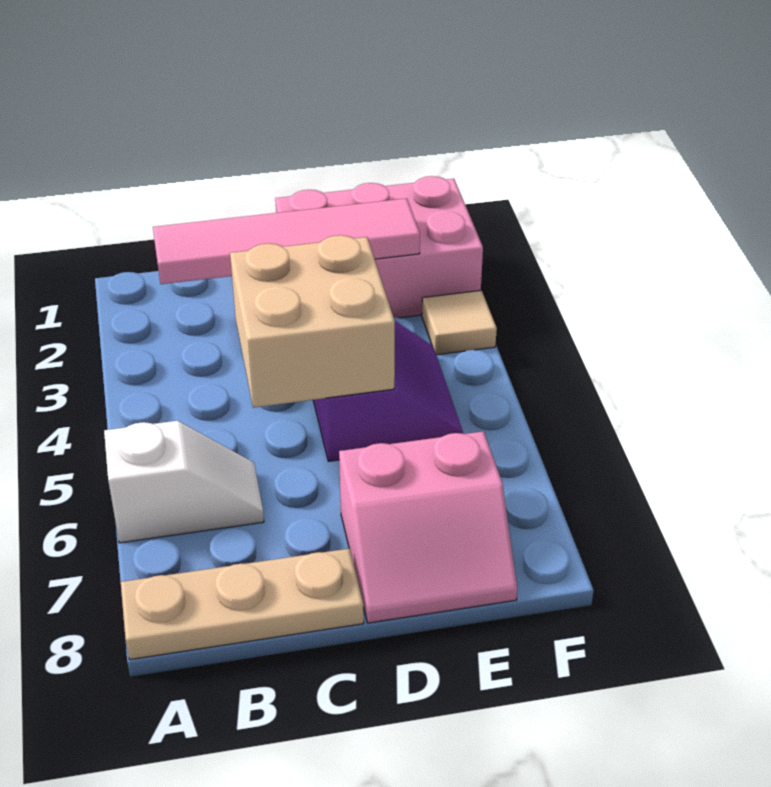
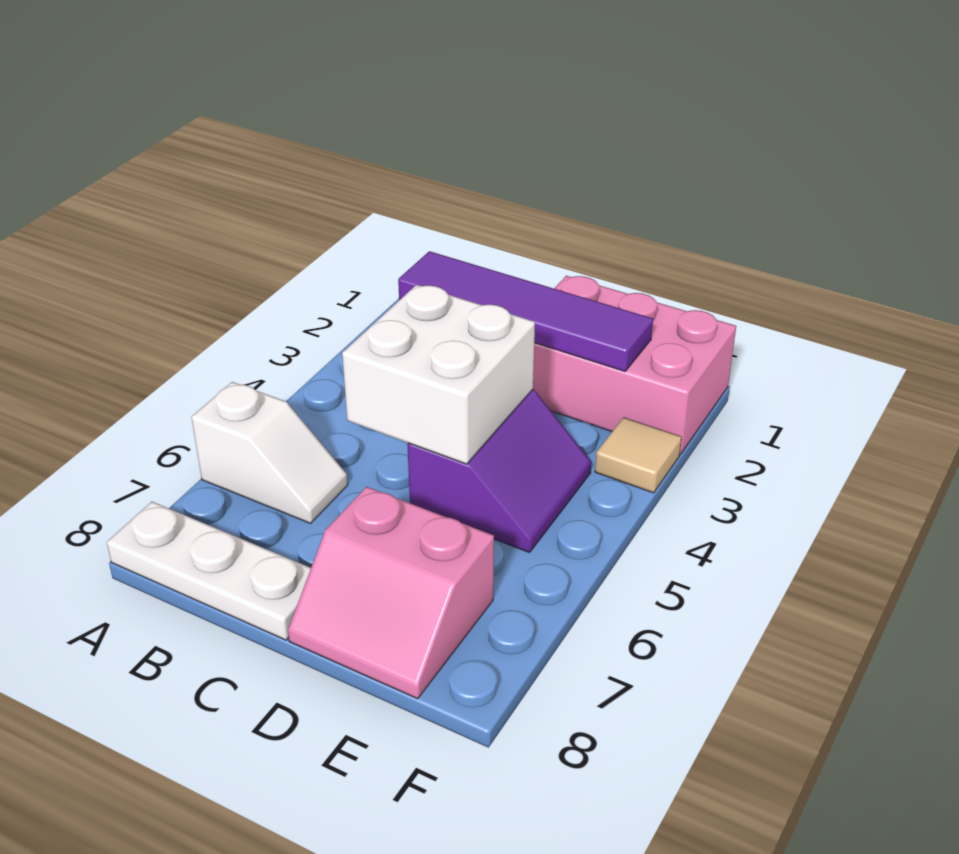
tan plate A8:C8 level 1 -> white plate A8:C8 level 1
pink tile B2:E2 level 2 -> purple tile B2:E2 level 2
tan brick C4:D5 level 2 -> white brick C4:D5 level 2

